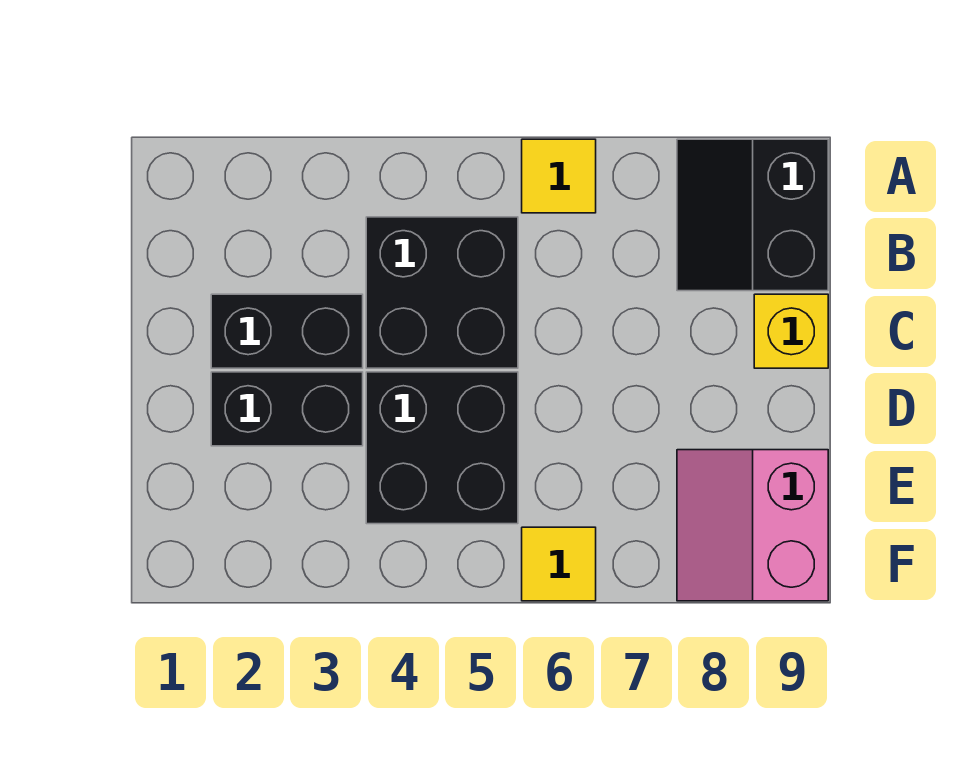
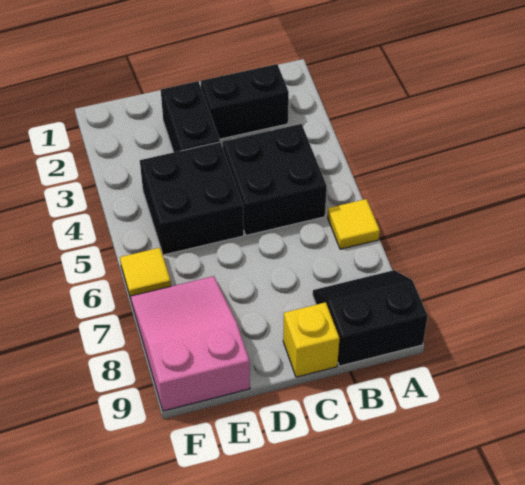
black brick C2:C3 level 1 -> black brick B2:C2 level 1
pink slope E8:F9 level 1 top 9 -> pink slope E7:F9 level 1 top 9

